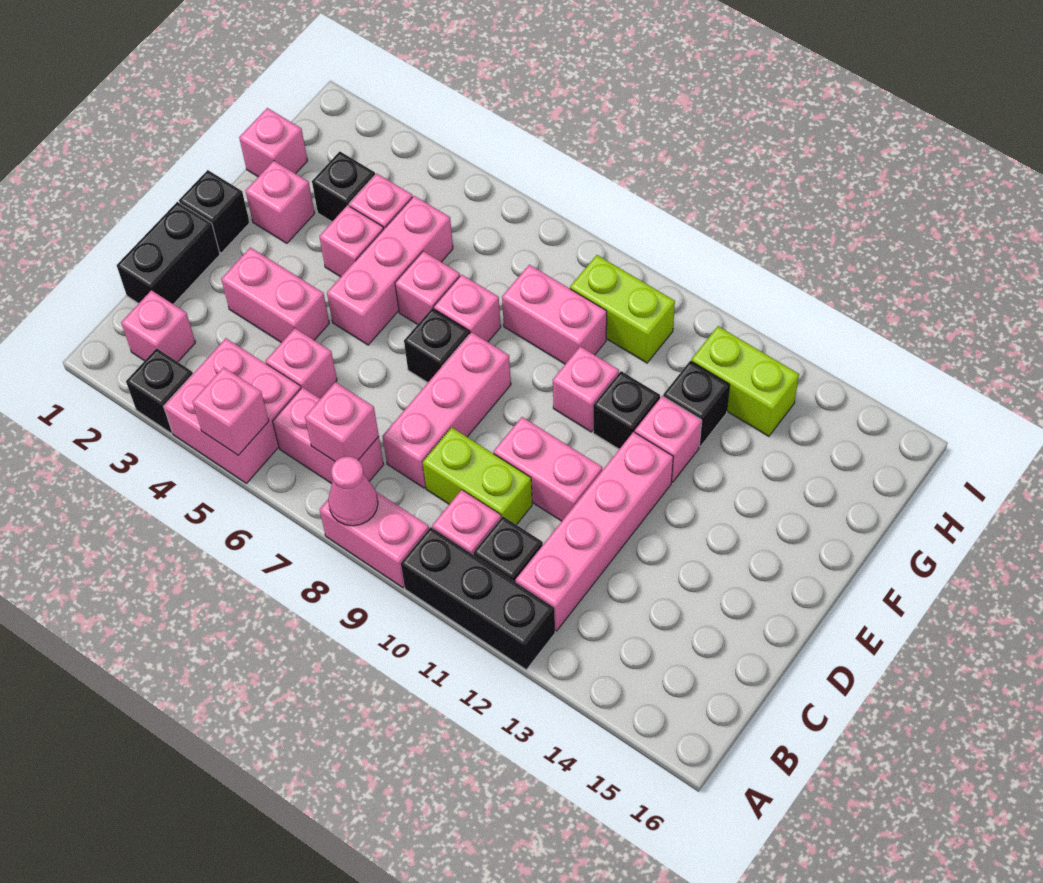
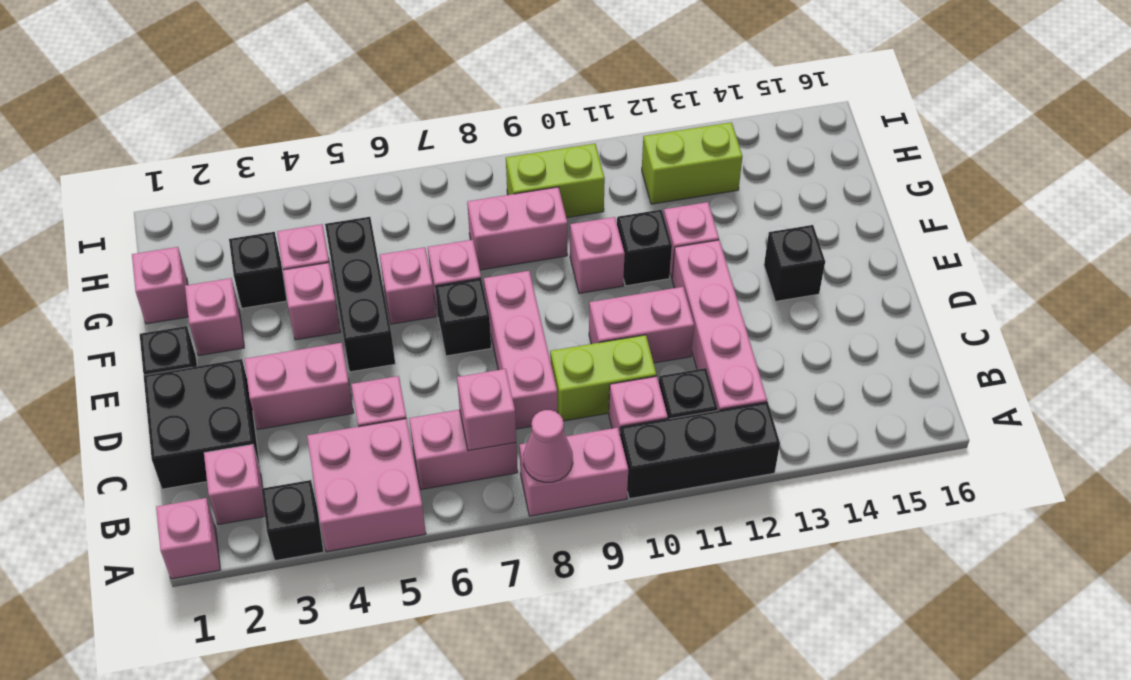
pink brick A5 level 2 -> pink brick A1 level 1
black brick C1:D1 level 1 -> black brick C1:D2 level 1
pink brick E5:G5 level 1 -> black brick E5:G5 level 1
black brick G12 level 1 -> black brick E14 level 1

